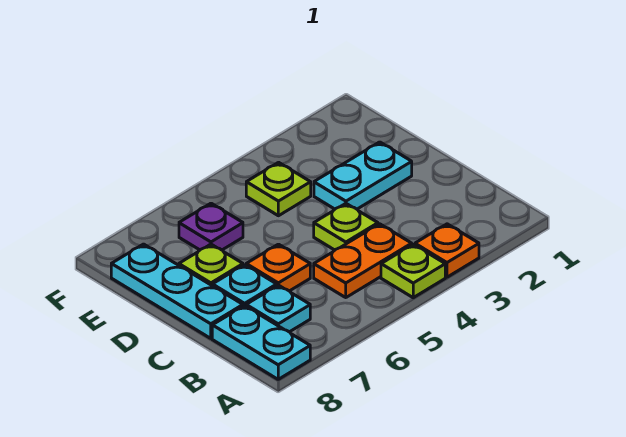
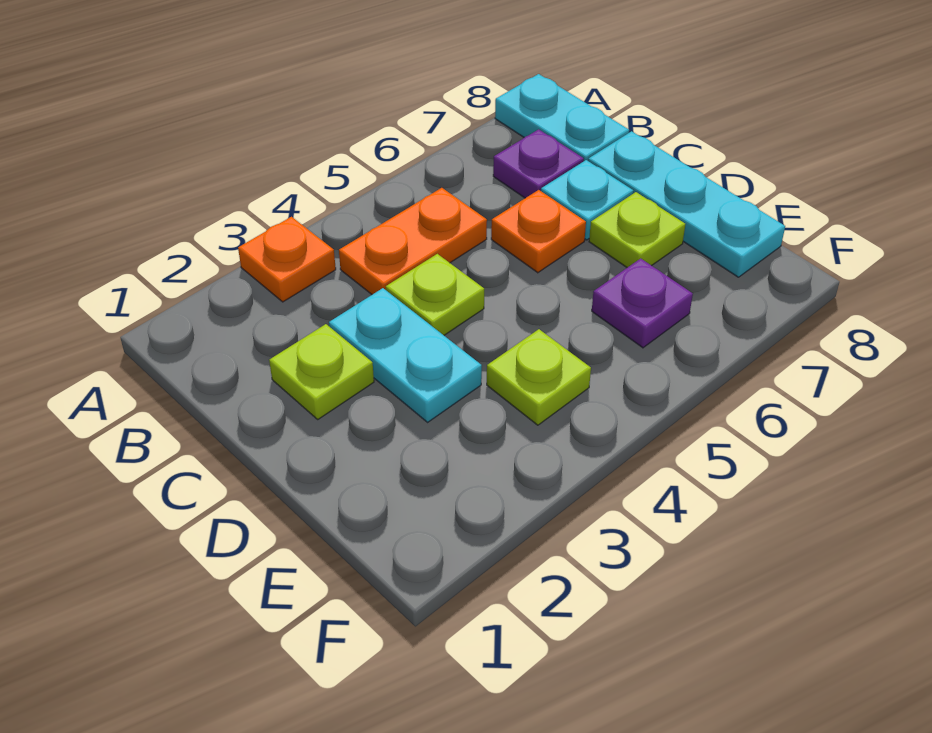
lime plate A4 level 1 -> lime plate C2 level 1
cyan plate B7 level 1 -> purple plate B7 level 1
cyan plate D2:D3 level 1 -> cyan plate C3:D3 level 1

